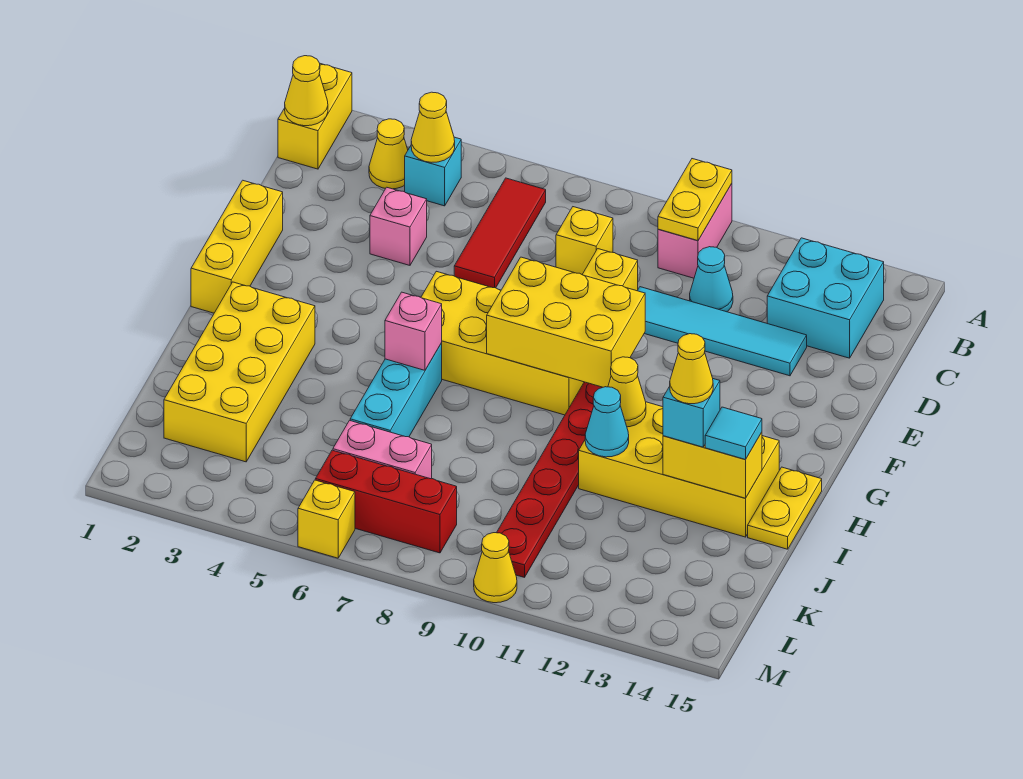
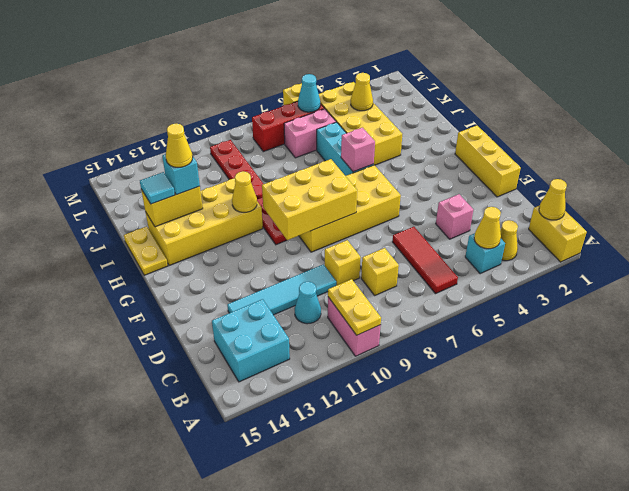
yellow brick H2:K3 level 1 -> yellow brick I4:L5 level 1
cyan cone I11 level 2 -> cyan cone L6 level 2
yellow cone M10 level 1 -> yellow cone K4 level 2

